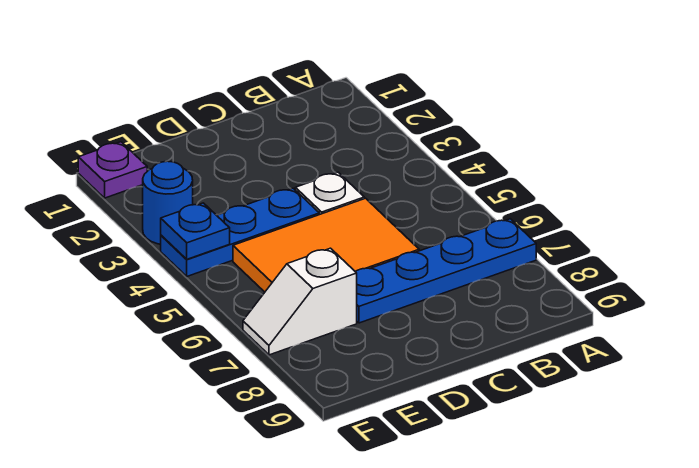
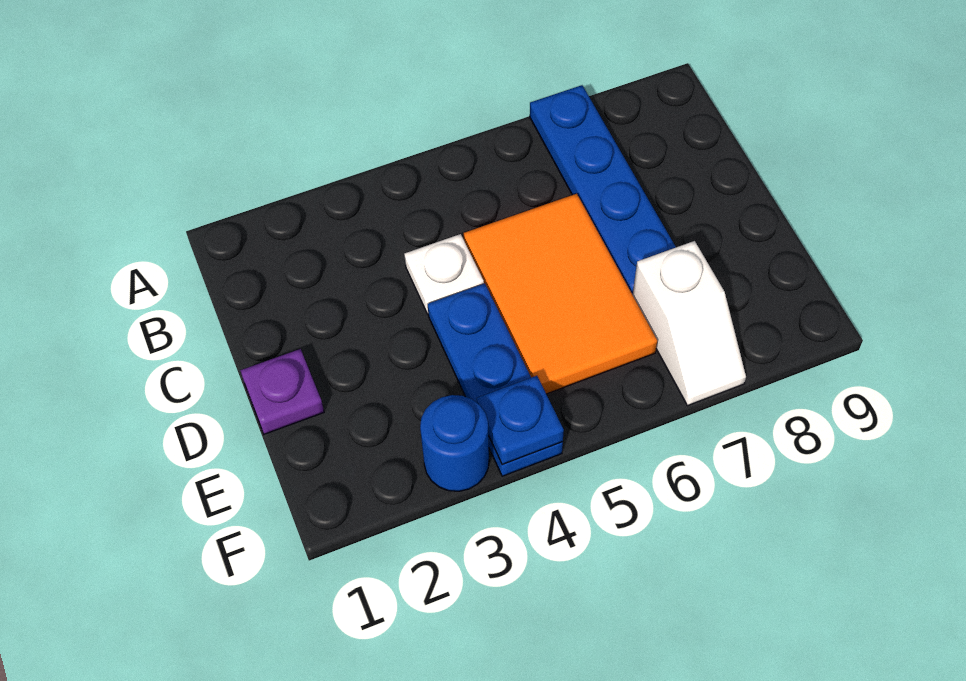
purple plate F1 level 1 -> purple plate D1 level 1

